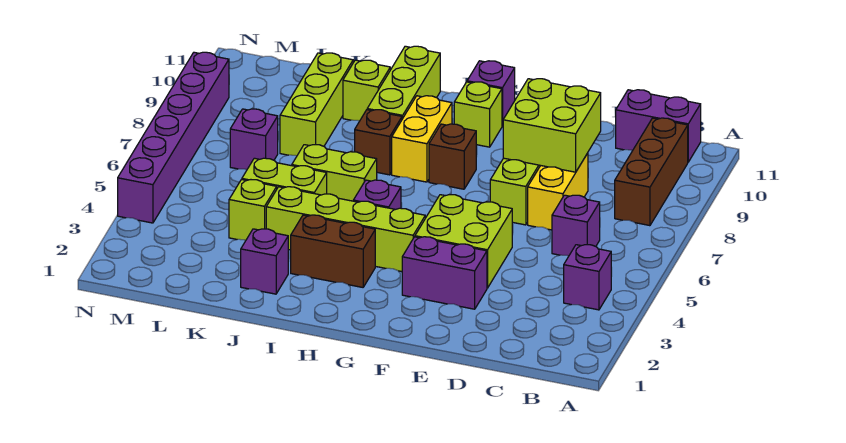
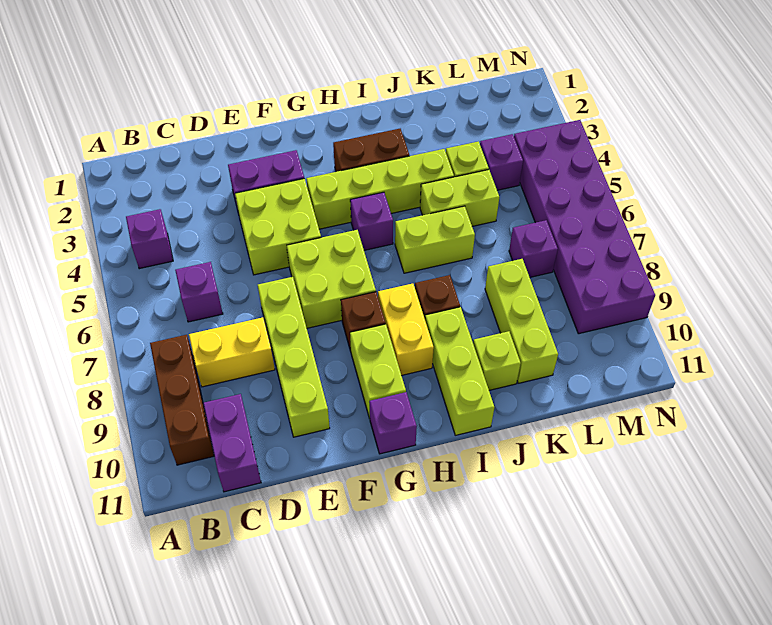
purple brick B11:C11 level 1 -> purple brick C10:C11 level 1
yellow brick D7:D8 level 1 -> yellow brick C8:D8 level 1
lime brick D8:E9 level 2 -> lime brick F6:G7 level 1
lime brick G10 level 1 -> lime brick G9:G10 level 1
purple brick J2 level 1 -> purple brick L4 level 1
purple brick N4:N9 level 1 -> purple brick M4:N9 level 1

